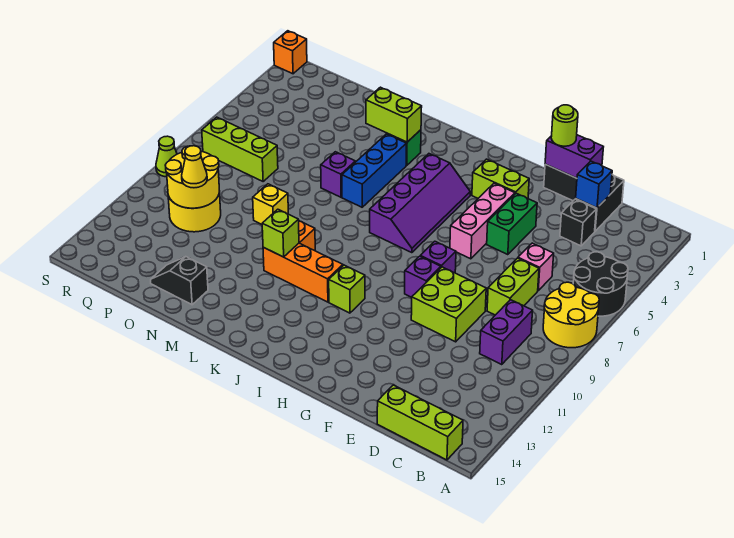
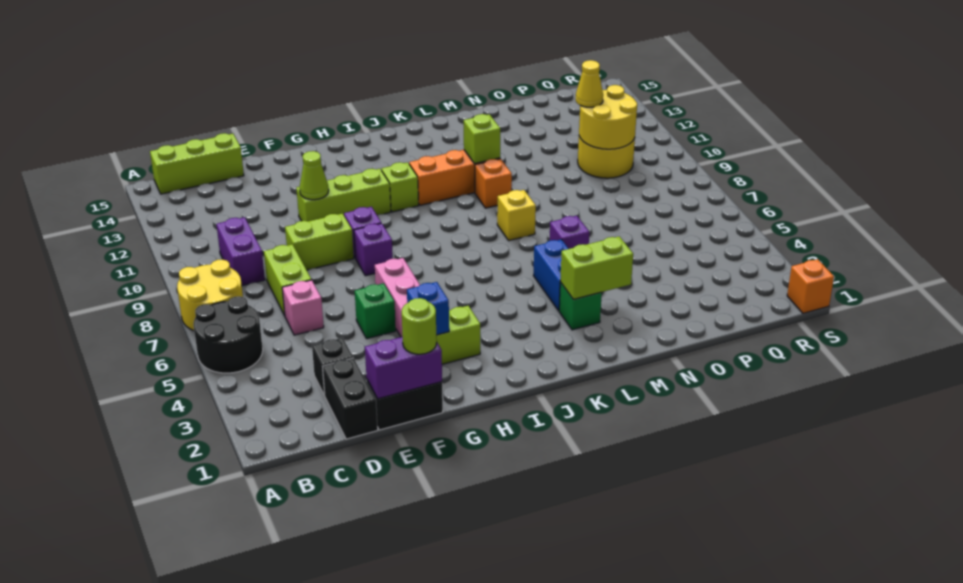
blue brick D2 level 2 -> blue brick G3 level 2
lime brick E9:F10 level 1 -> lime brick E9:F9 level 1
green brick F4:F5 level 1 -> green brick F5 level 1
purple slope I4:J7 level 1 top J -> none
blue brick L4:L6 level 1 -> blue brick L4:L5 level 1
yellow brick N9 level 1 -> yellow brick L8 level 1
black slope N14:O14 level 1 top N -> none
lime brick P7:R7 level 1 -> lime brick F11:H11 level 1
lime cone S9 level 1 -> lime cone F11 level 2

